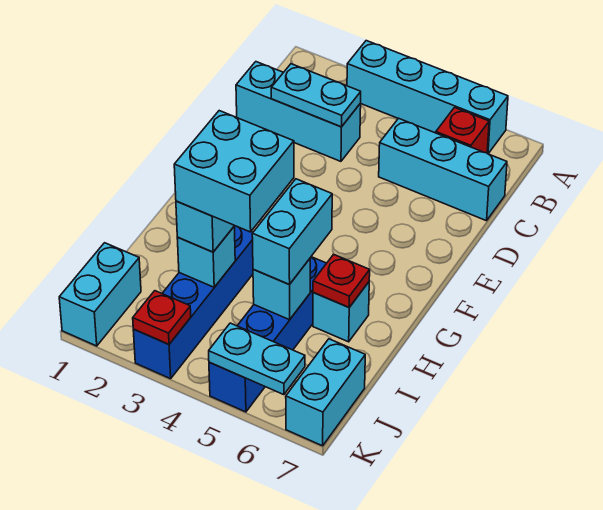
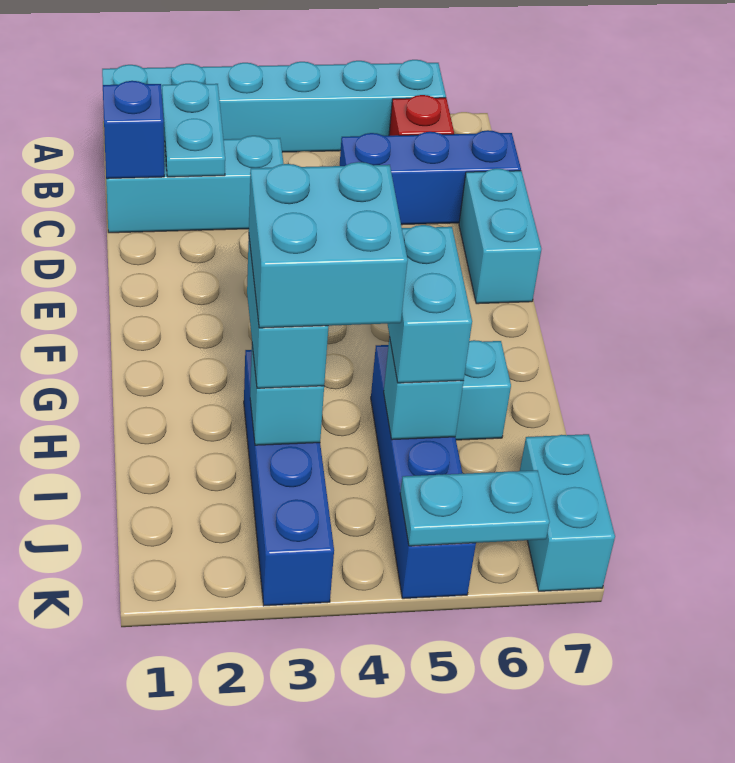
cyan brick A3:A6 level 1 -> cyan brick A1:A6 level 1
none -> blue brick C1 level 2
cyan plate C2:C3 level 2 -> cyan plate B2:C2 level 2
cyan brick C5:C7 level 1 -> blue brick C5:C7 level 1
red plate H6 level 2 -> none
cyan brick J1:K1 level 1 -> cyan brick D7:E7 level 1
red plate K3 level 2 -> none

